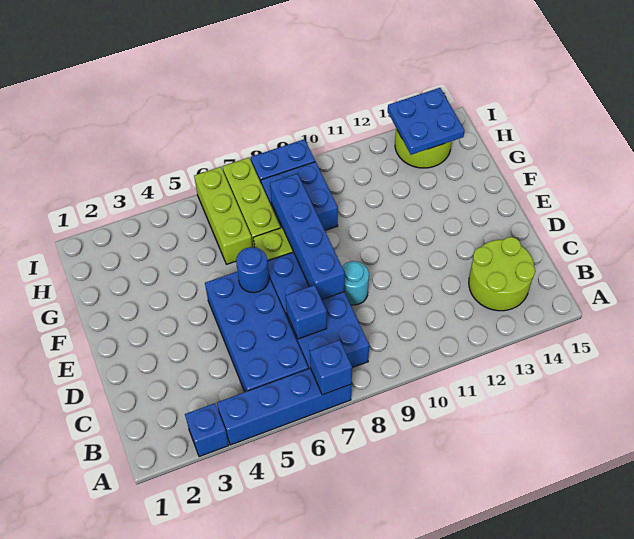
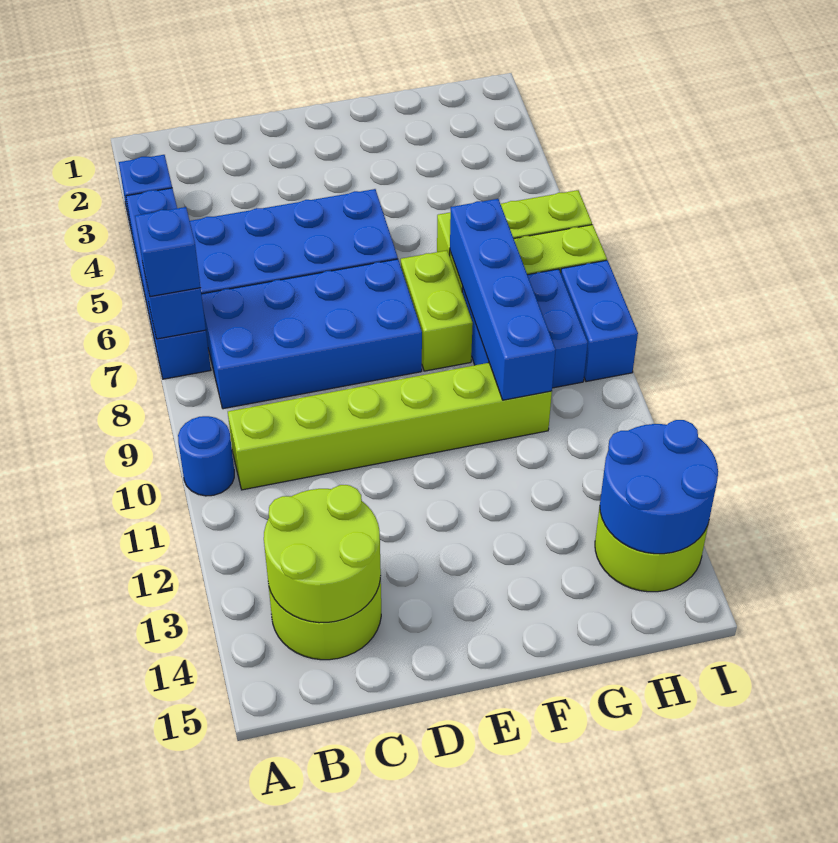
none -> lime brick B10:G10 level 1
none -> lime round brick B13:C14 level 2
blue brick C7 level 2 -> blue brick A7 level 3
blue brick D8:G8 level 2 -> blue brick G7:G10 level 2
cyan round brick D9 level 1 -> none
blue round brick E6 level 2 -> blue round brick A10 level 1
blue plate H13:I14 level 2 -> blue round brick H13:I14 level 2

